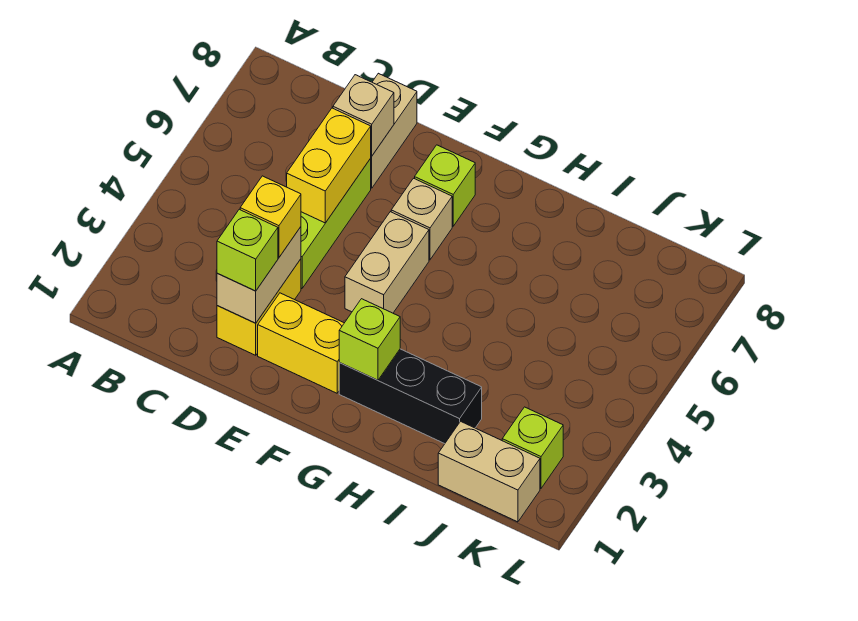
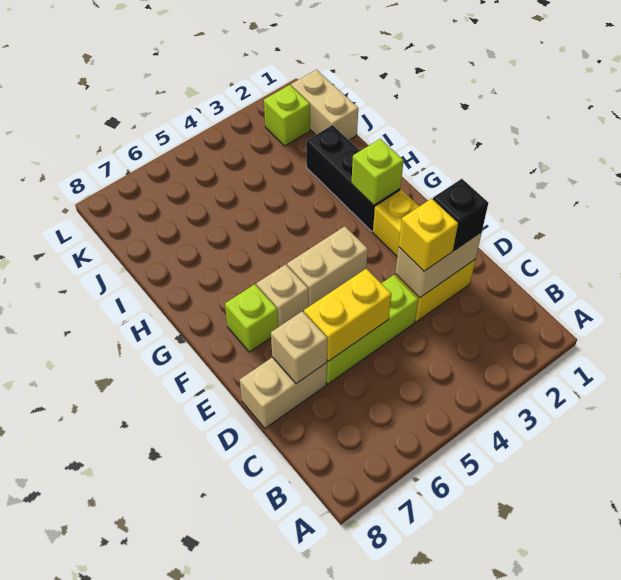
lime brick D2 level 3 -> black brick D2 level 3

